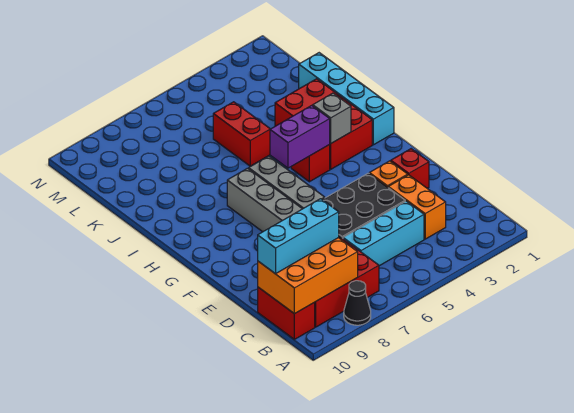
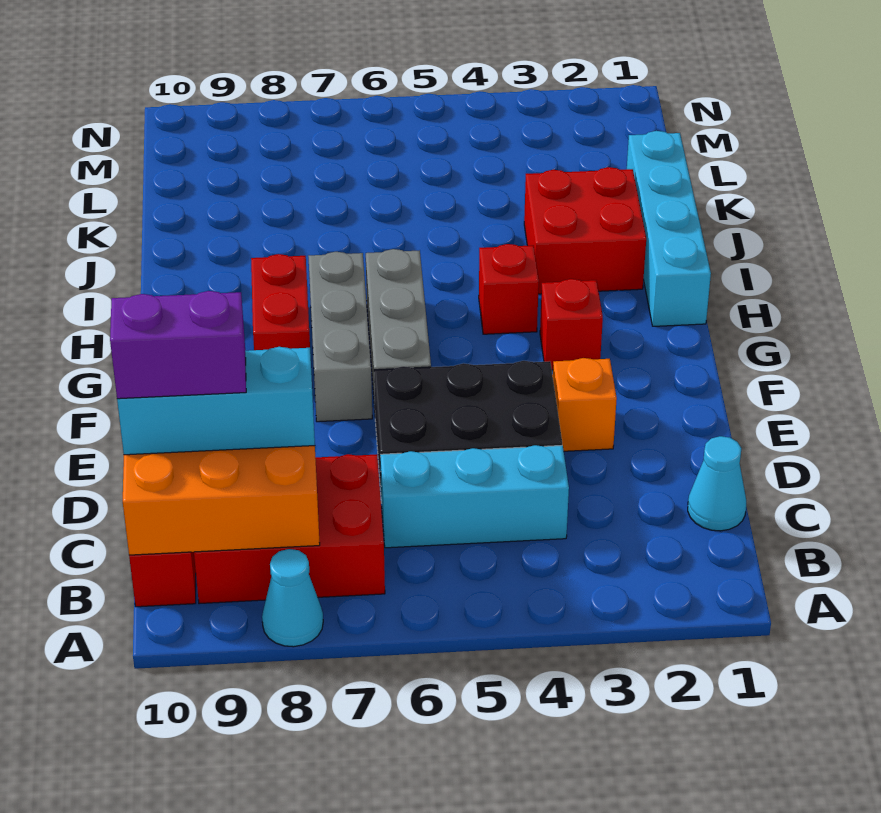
black cone A8 level 1 -> cyan cone A8 level 1
none -> cyan cone C1 level 1
orange brick C3:D3 level 1 -> none
red brick E2 level 1 -> red brick G3 level 1
red brick H2:J3 level 1 -> red brick I2:J3 level 1
grey brick H3 level 2 -> none
purple brick H4:H5 level 2 -> purple brick C9:C10 level 4
red brick J5:K5 level 1 -> red brick G8:H8 level 1

